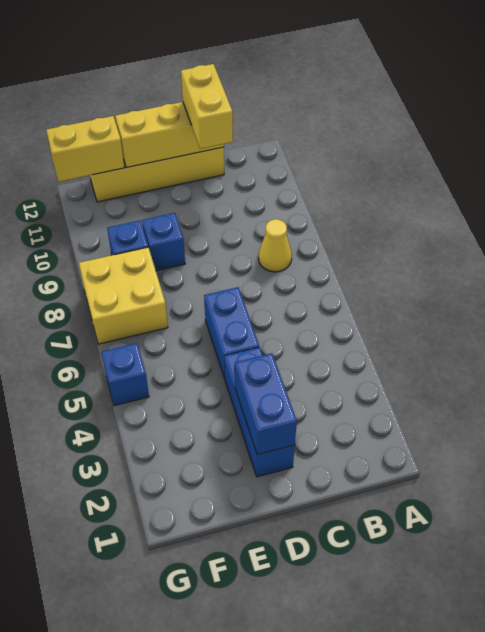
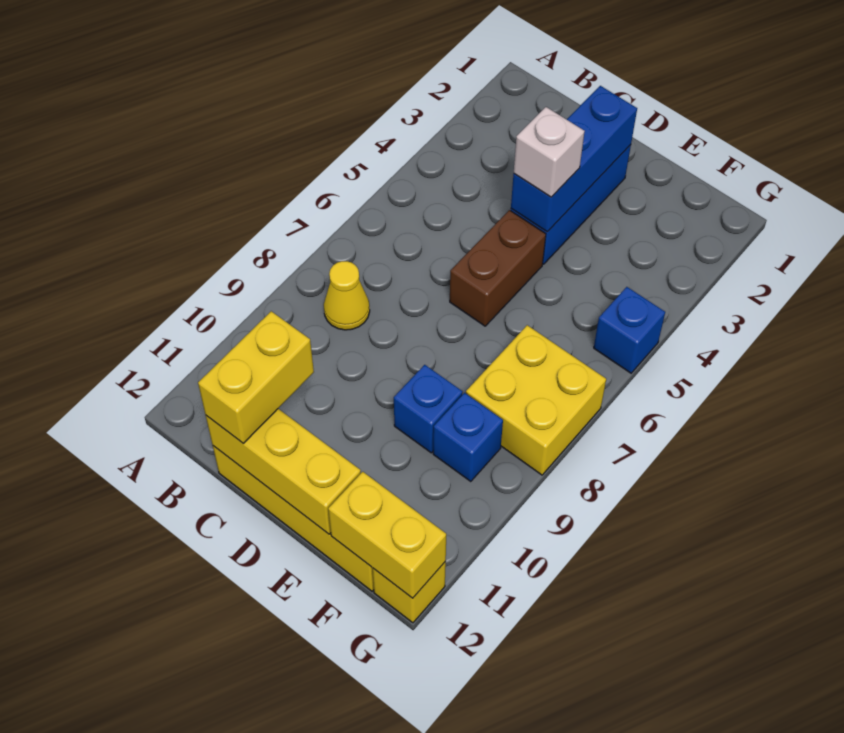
blue brick D2:D3 level 2 -> blue brick D2:D4 level 2
none -> white brick D4 level 3
blue brick D5:D6 level 1 -> brown brick D5:D6 level 1
none -> yellow brick G12 level 1

